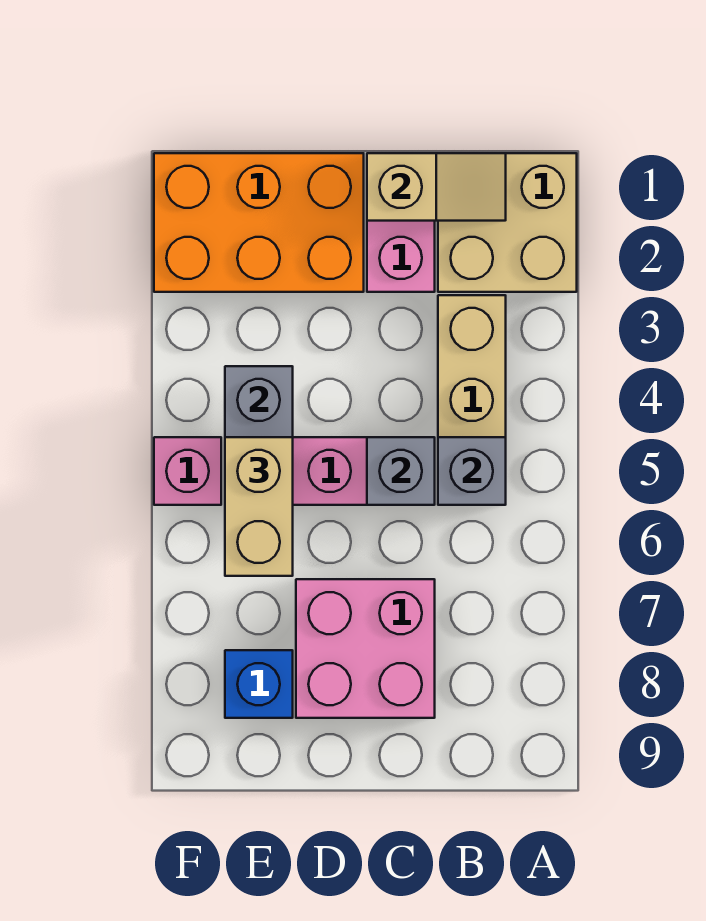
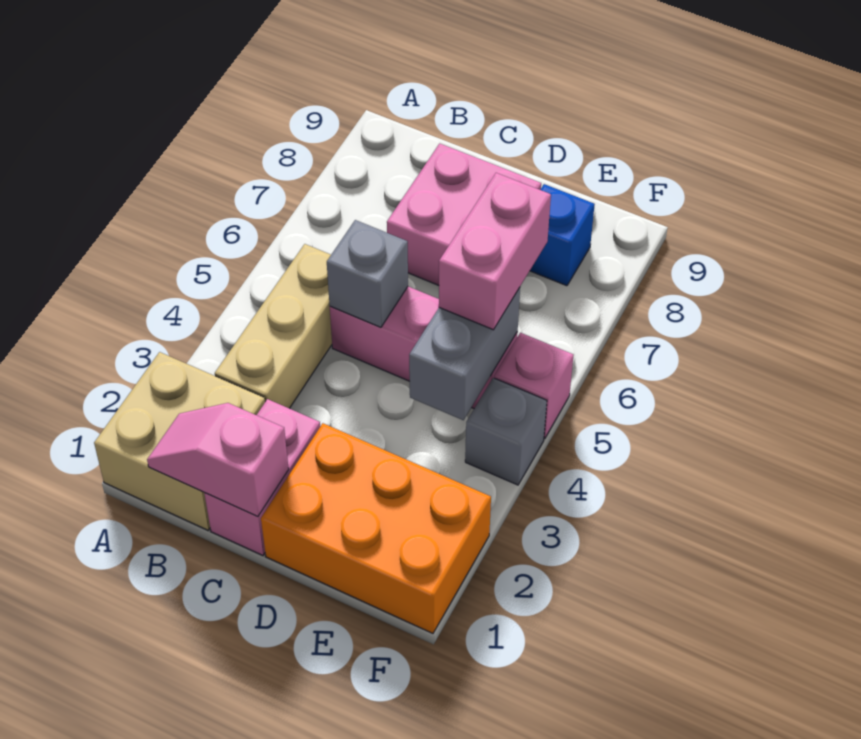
tan slope B1:C1 level 2 top C -> pink slope B1:C1 level 2 top C
grey brick B5 level 2 -> grey brick F4 level 1
tan brick E5:E6 level 3 -> pink brick E5:E6 level 3

